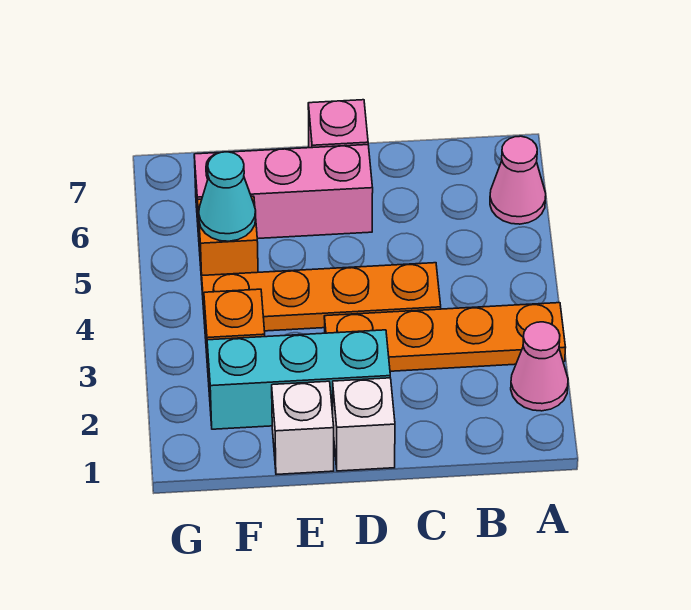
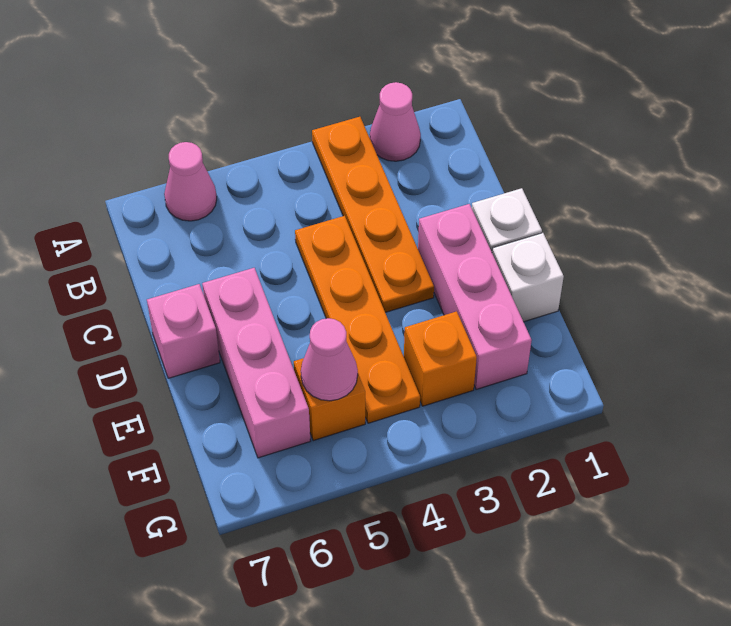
cyan brick D2:F2 level 1 -> pink brick D2:F2 level 1
cyan cone F5 level 2 -> pink cone F5 level 2

